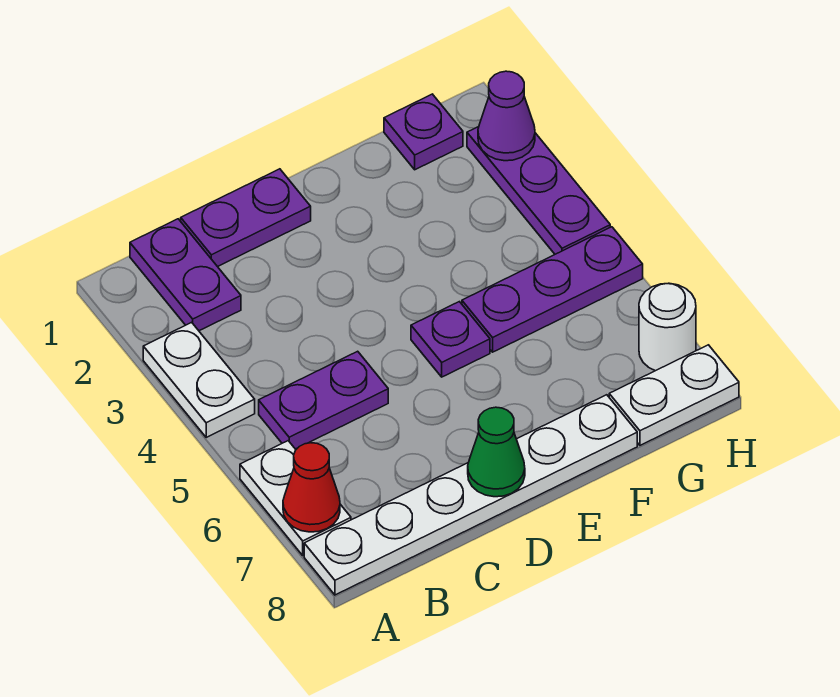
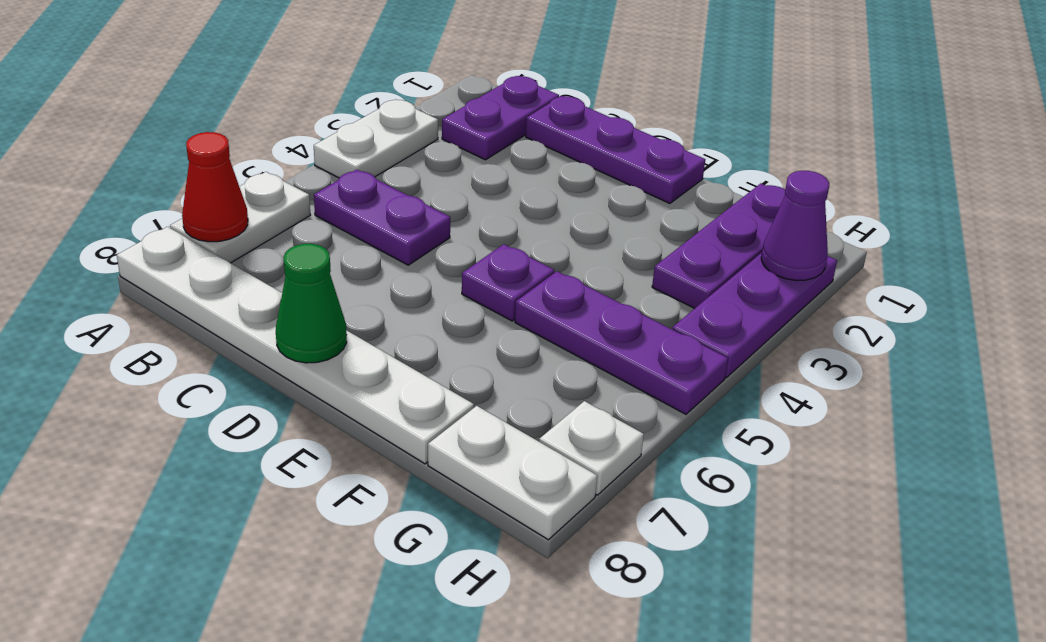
purple plate C1:D1 level 1 -> purple plate C1:E1 level 1
purple plate G1 level 1 -> purple plate G1:G3 level 1
white round brick H7 level 1 -> white plate H7 level 1

